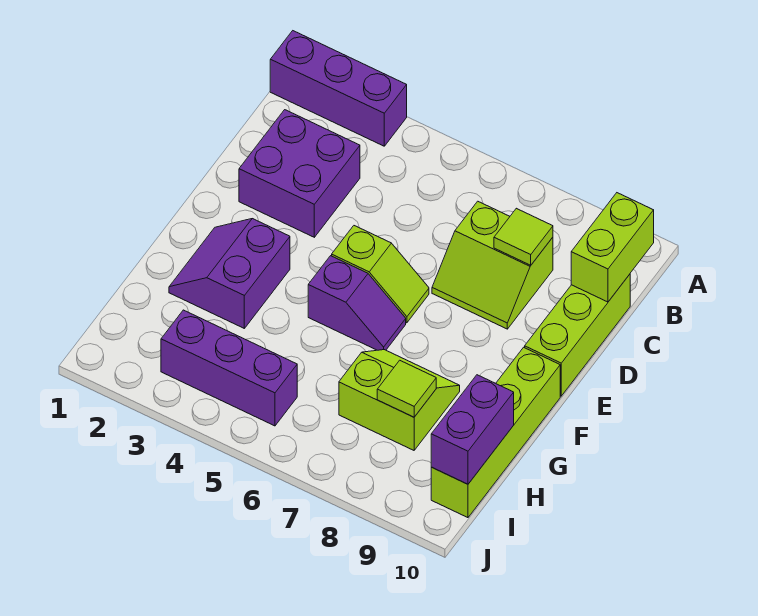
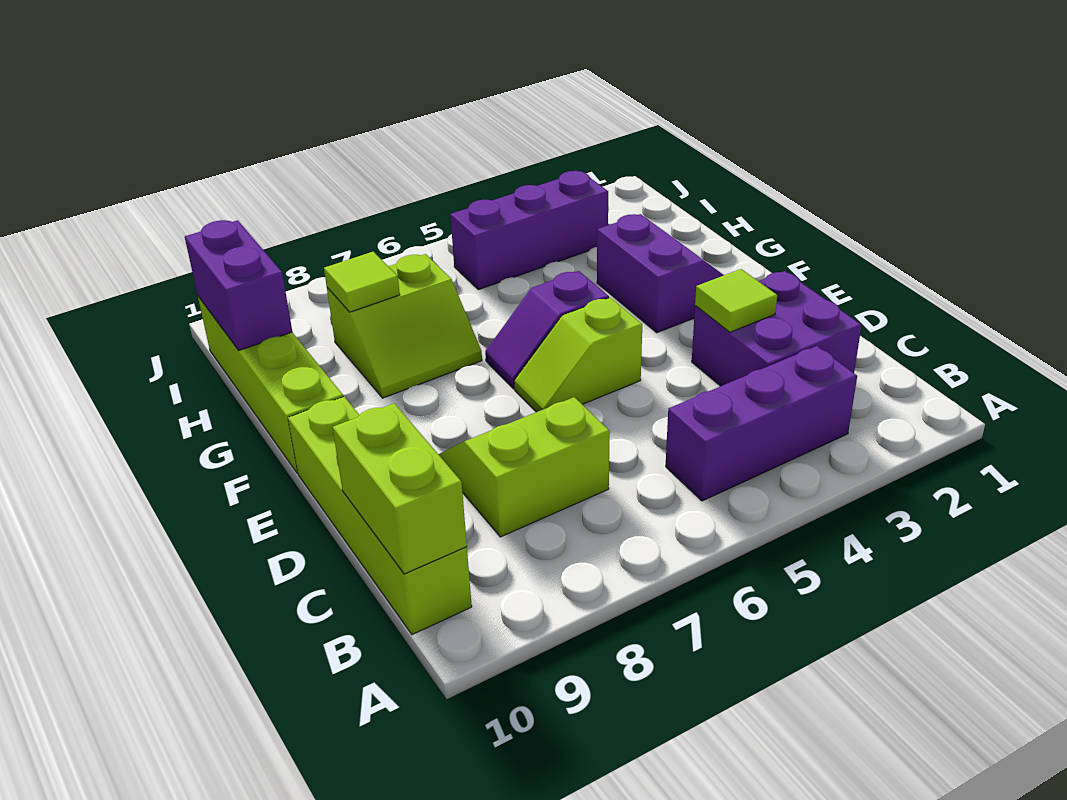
purple brick A1:A3 level 1 -> purple brick B3:B5 level 1
lime tile C8 level 2 -> lime tile D3 level 2
lime brick C10:E10 level 1 -> lime brick B10:E10 level 1

